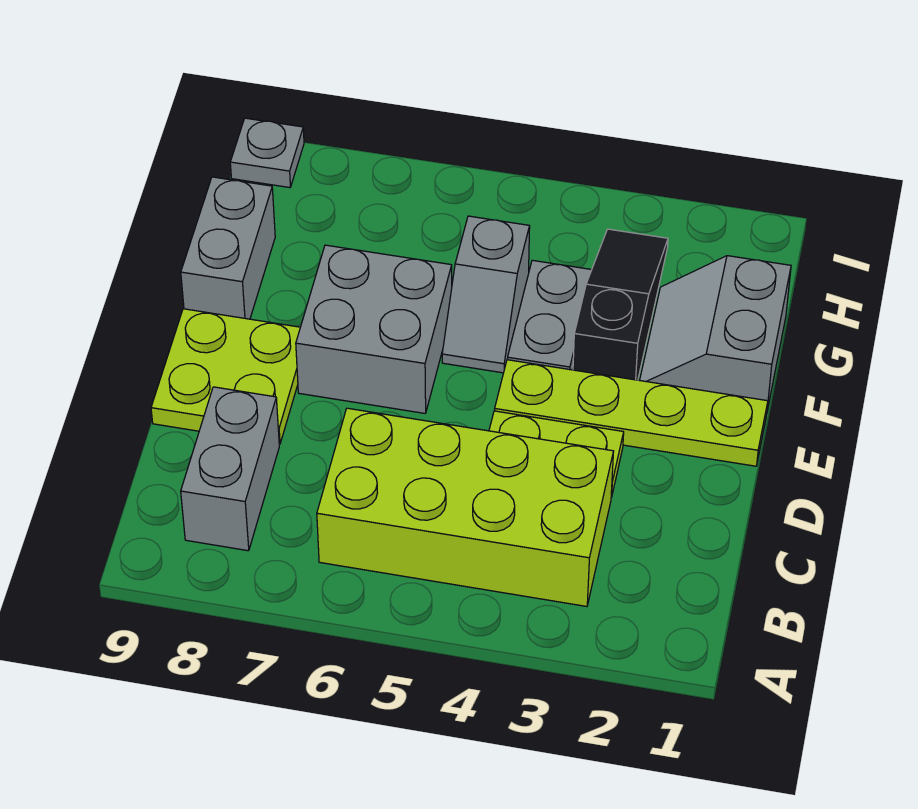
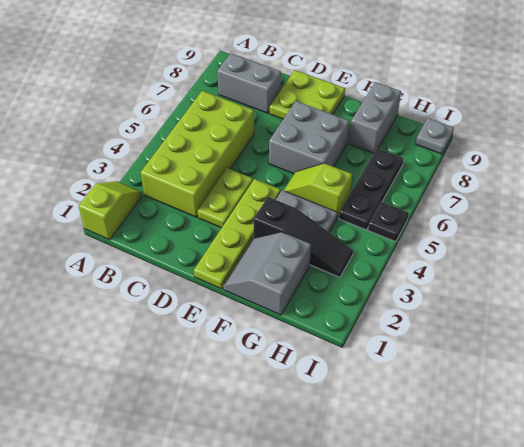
none -> lime slope A1:A2 level 1 top 1
grey slope F1:G2 level 1 top 1 -> grey slope F1:G2 level 1 top G
grey slope F5:G5 level 1 top G -> lime slope F5:G5 level 1 top G
grey brick F9:G9 level 1 -> grey brick G8:G9 level 1
none -> black plate H5:H7 level 1
none -> black plate I5 level 1

